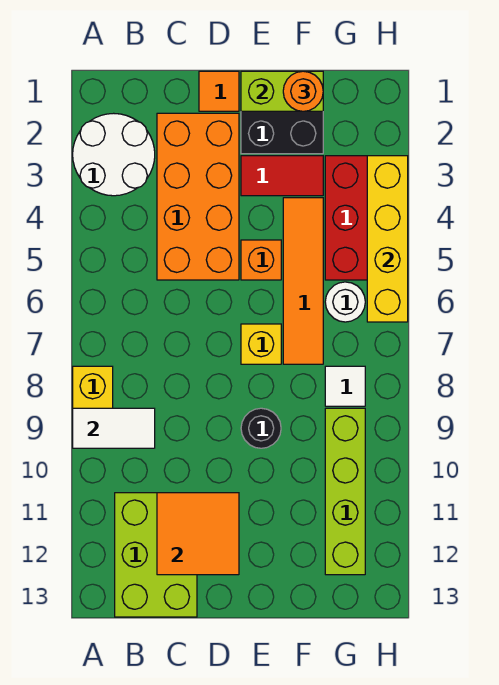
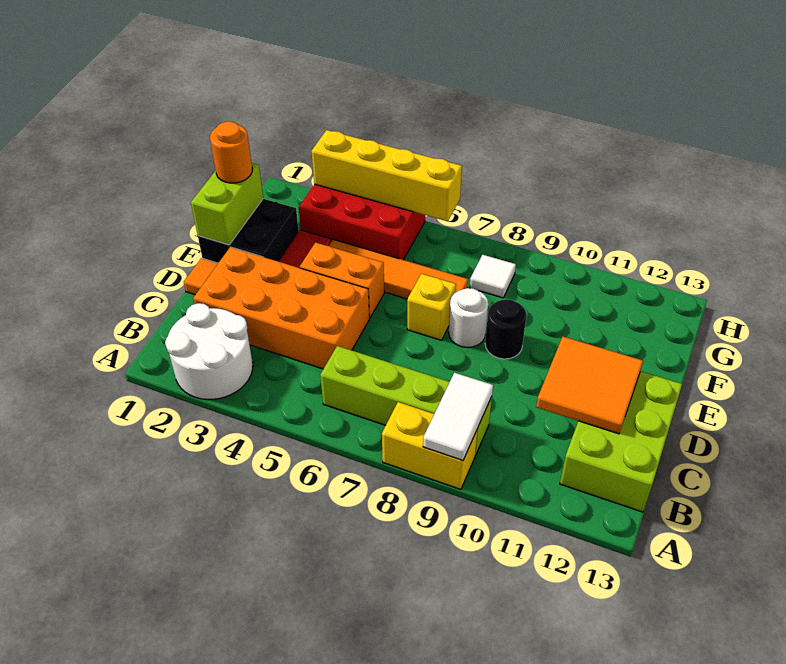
lime brick B11:C13 level 1 -> lime brick B12:D13 level 1
orange brick E5 level 1 -> orange brick E4:E5 level 1
white round brick G6 level 1 -> white round brick E8 level 1
lime brick G9:G12 level 1 -> lime brick B6:B9 level 1

